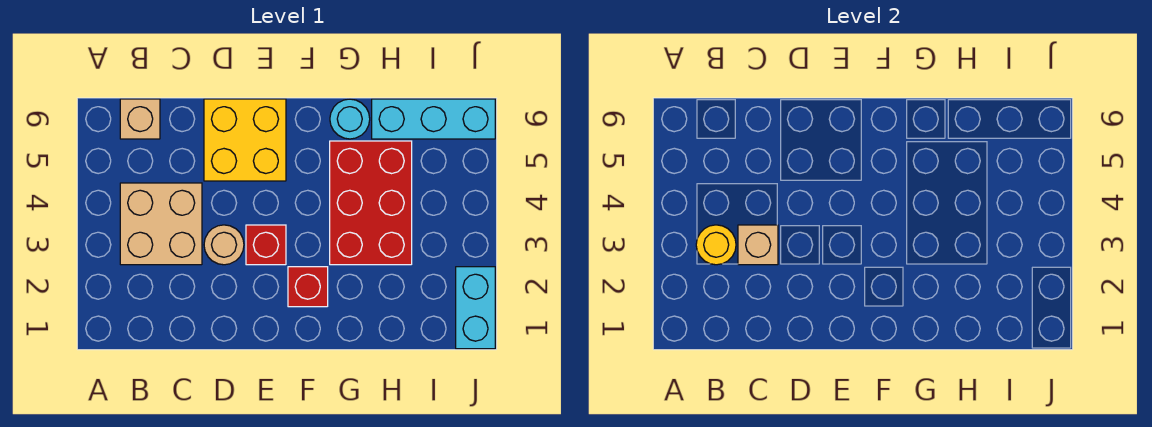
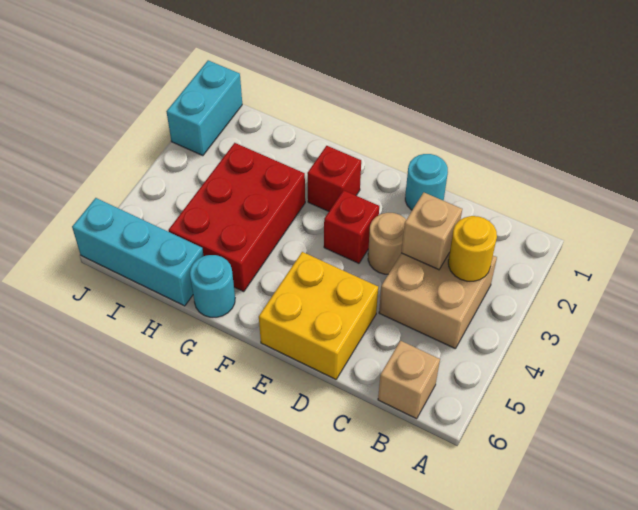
none -> cyan round brick D1 level 1

